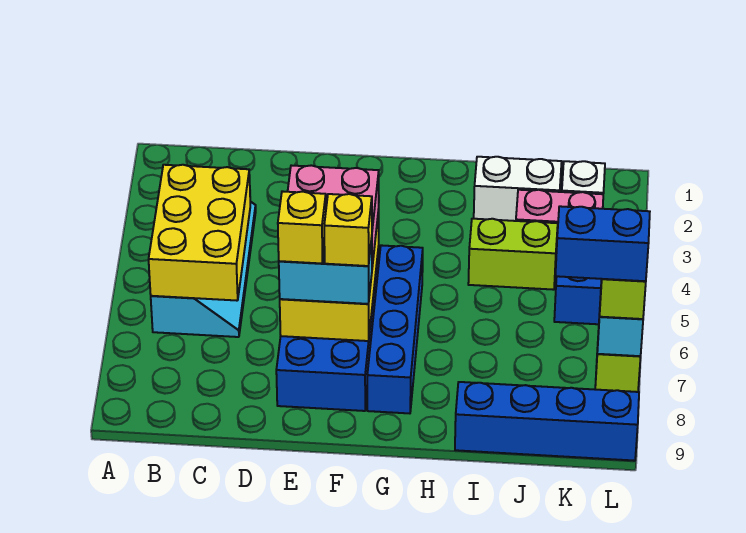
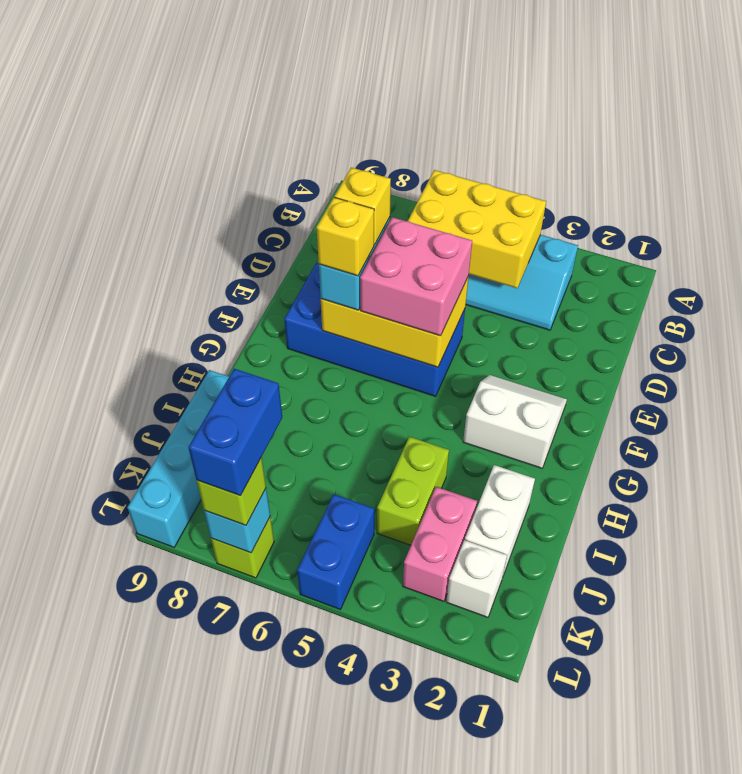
none -> white slope F2:G3 level 1 top G
blue brick G5:G8 level 1 -> none
blue brick I9:L9 level 1 -> cyan brick I9:L9 level 1

